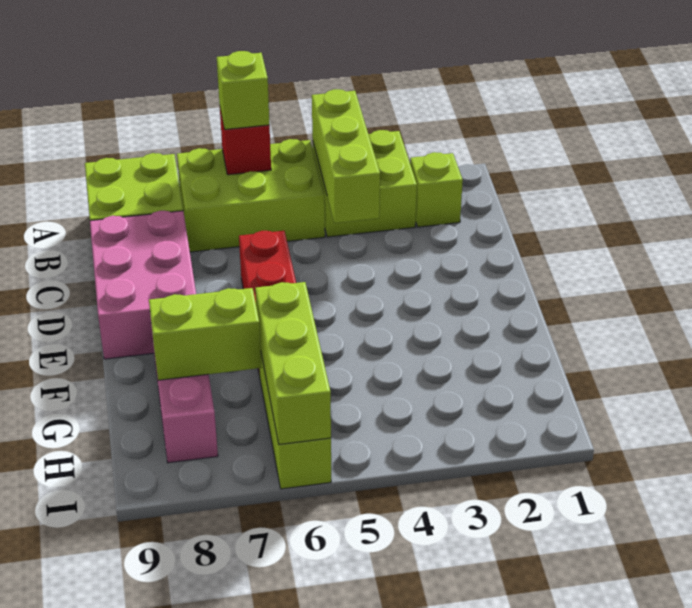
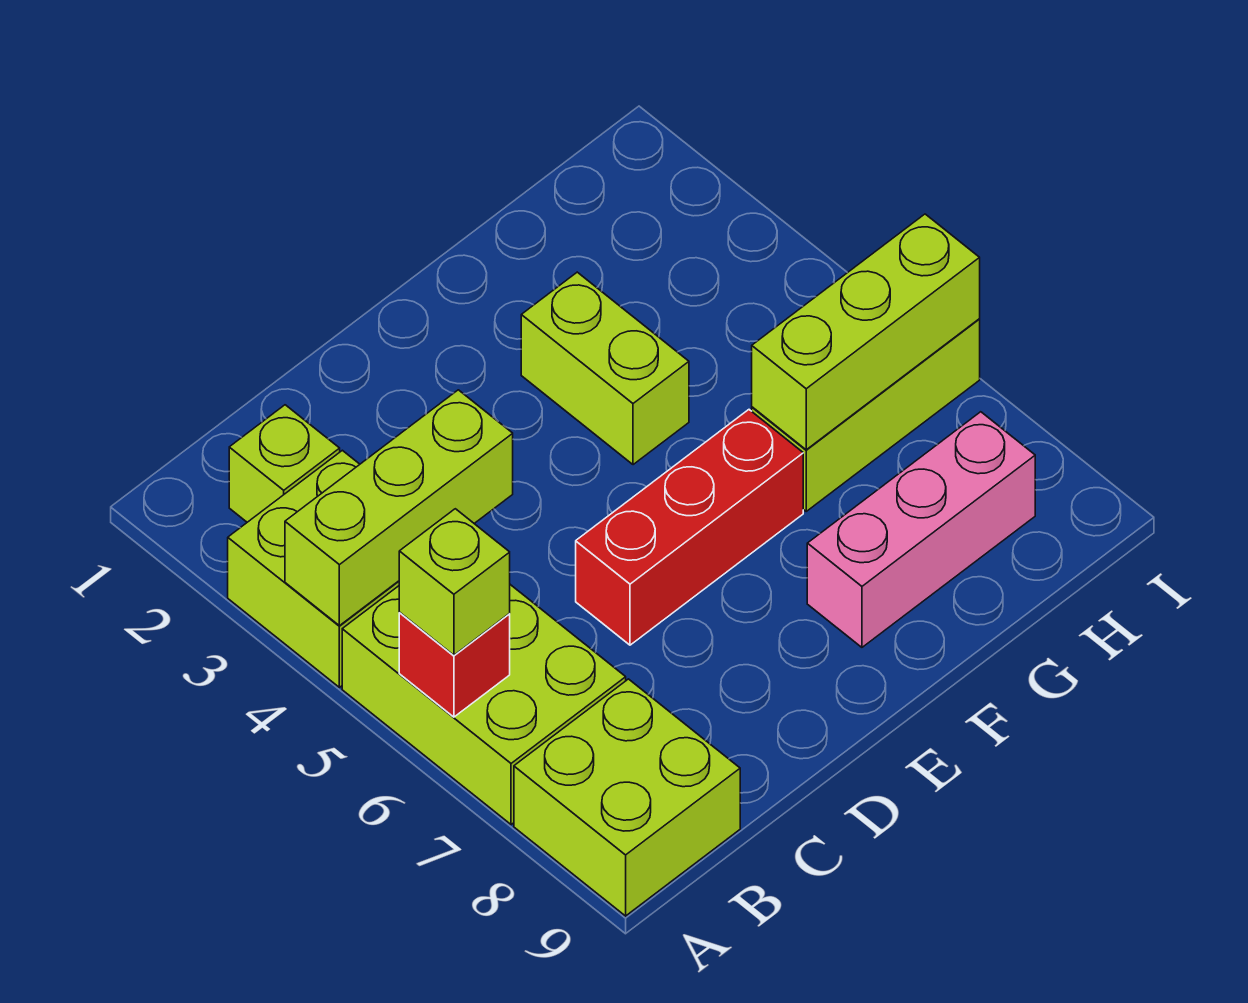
pink brick C8:E9 level 1 -> none
lime brick G7:G8 level 2 -> lime brick F3:F4 level 1

